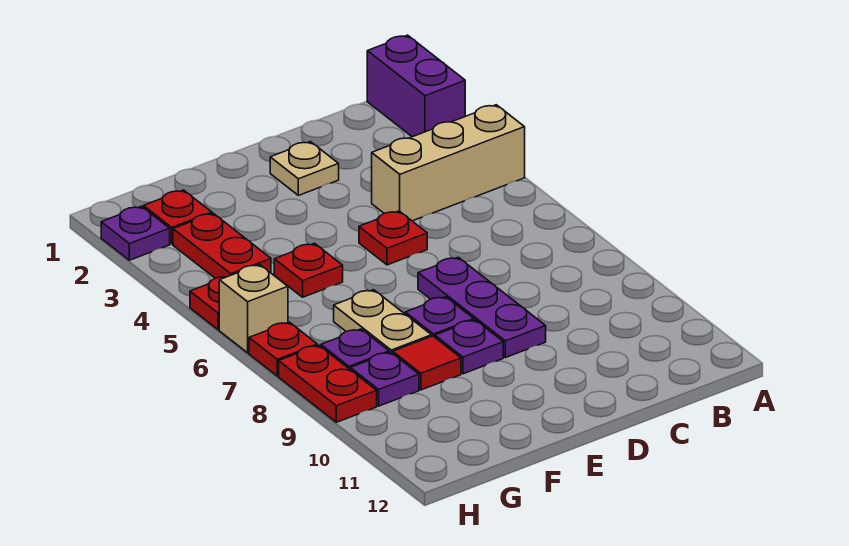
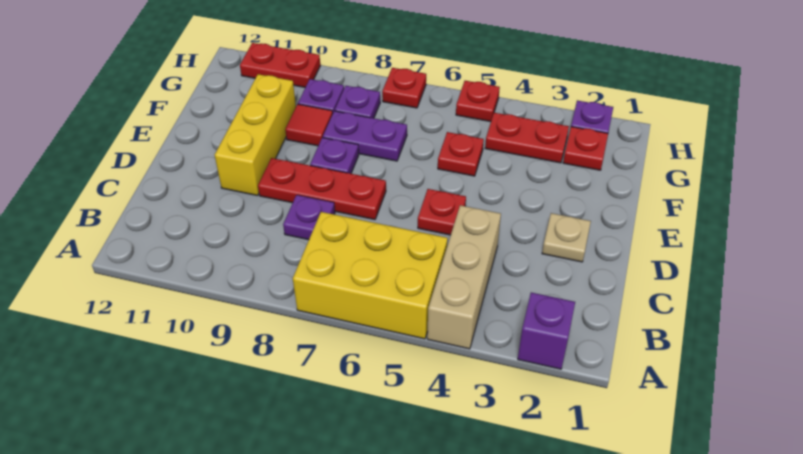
purple brick A1:A2 level 1 -> purple brick A2 level 1
none -> yellow brick A5:B7 level 1
purple plate D7:D9 level 1 -> red plate D7:D9 level 1
none -> yellow brick D10:F10 level 1
purple plate E9 level 1 -> purple plate C8 level 1
tan plate F7:F8 level 1 -> purple plate F7:F8 level 1
tan brick H6 level 1 -> none
red plate H8:H9 level 1 -> red plate H10:H11 level 1

